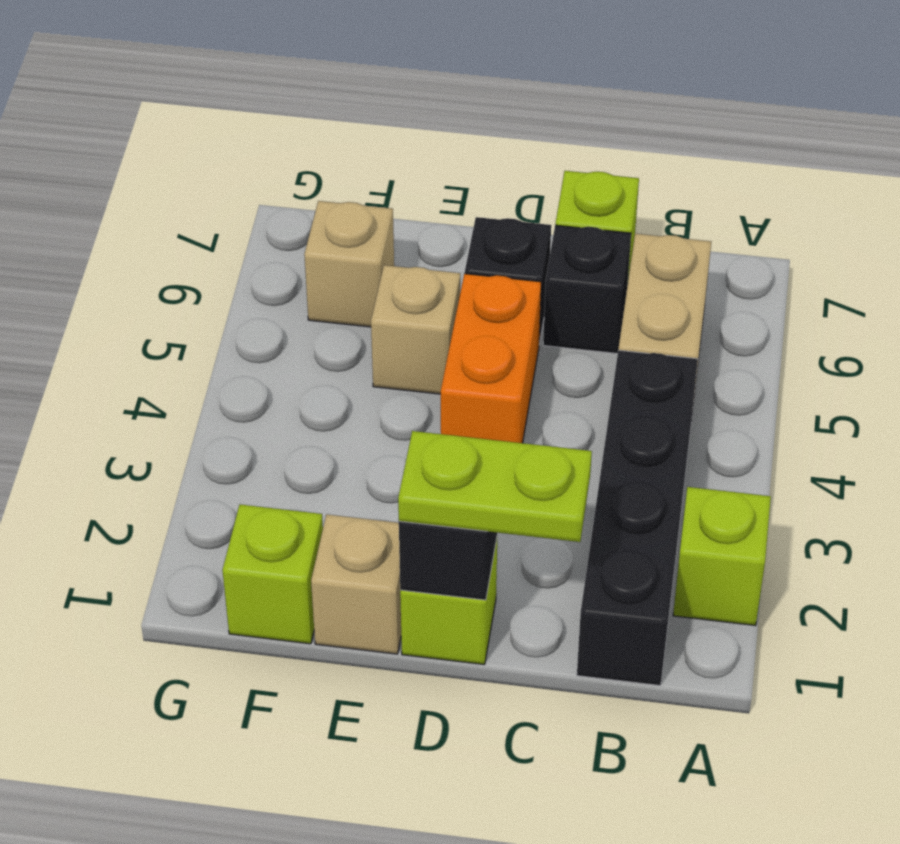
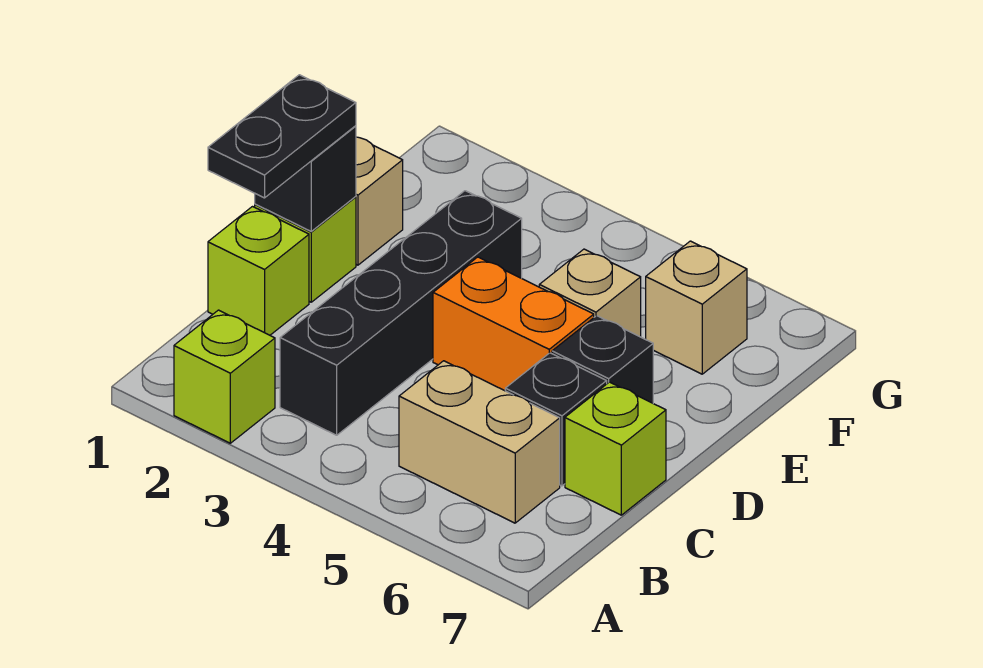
black brick B1:B4 level 1 -> black brick B3:E3 level 1
lime plate C1:D1 level 3 -> black plate C1:D1 level 3
lime brick F1 level 1 -> lime brick C1 level 1

